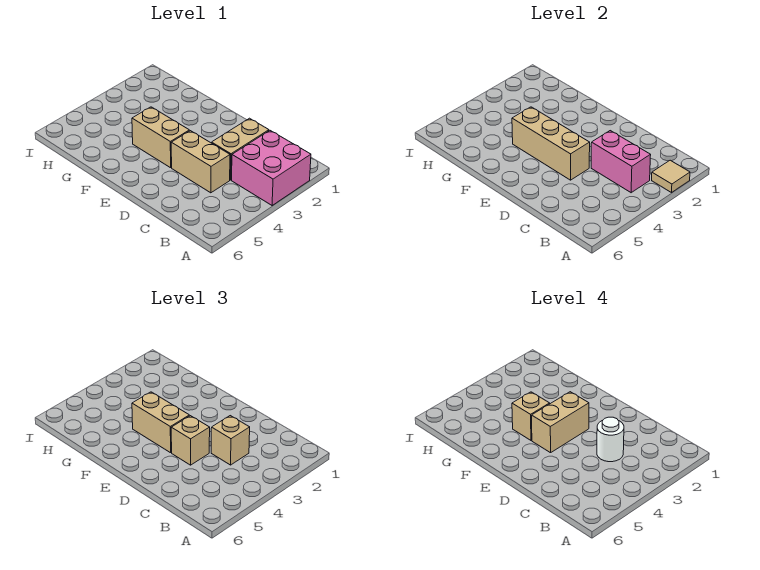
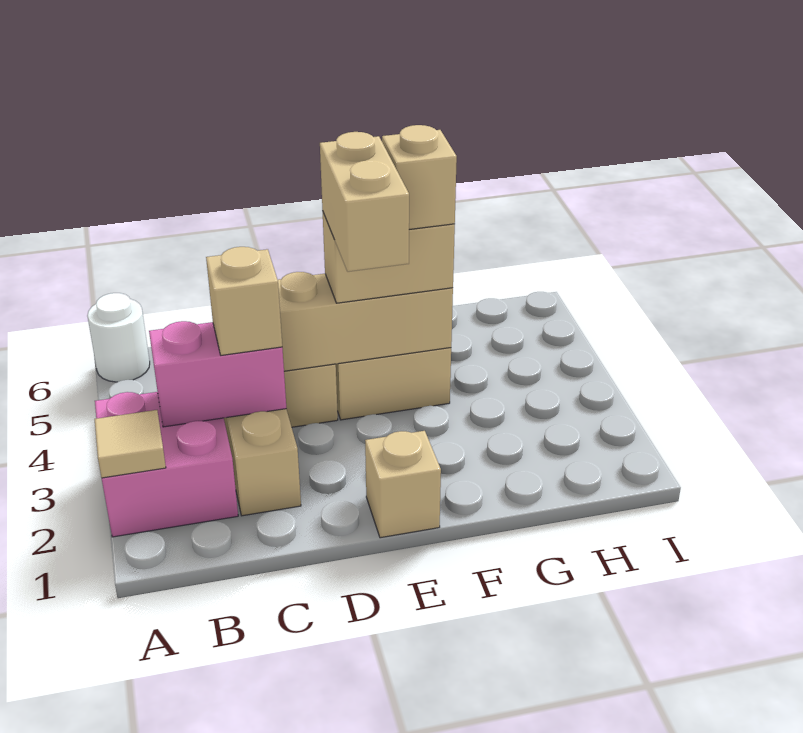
white round brick C3 level 4 -> white round brick A6 level 1
tan brick D4 level 3 -> tan brick E1 level 1

